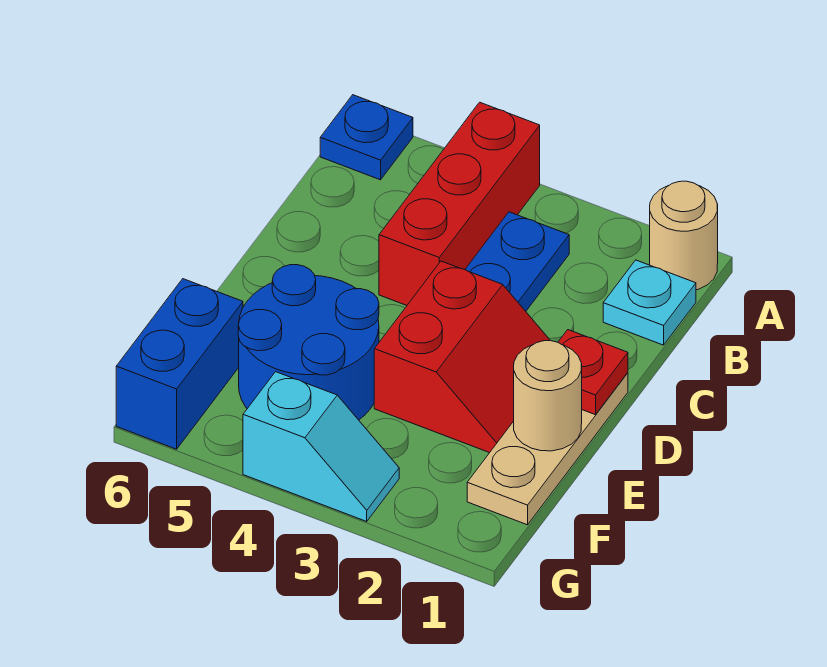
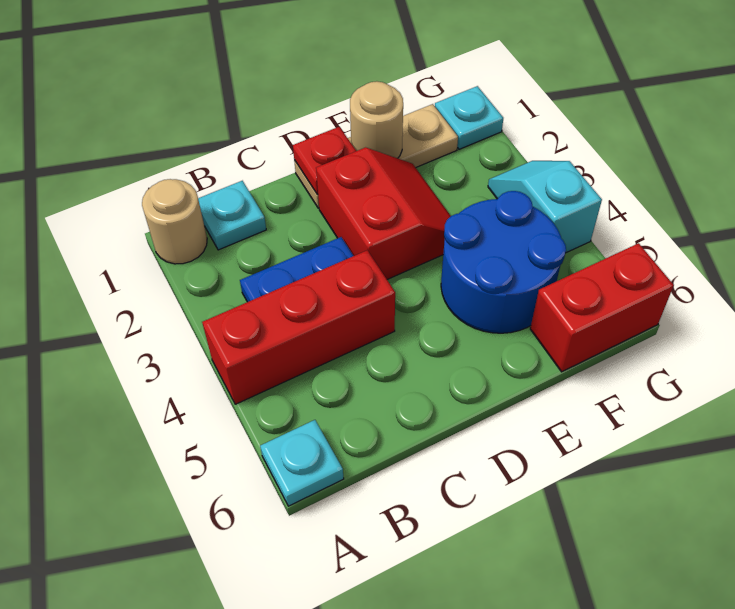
blue plate A6 level 1 -> cyan plate A6 level 1
red slope D2:E3 level 1 top 3 -> red slope D2:E3 level 1 top D
blue brick F6:G6 level 1 -> red brick F6:G6 level 1
none -> cyan plate G1 level 1

